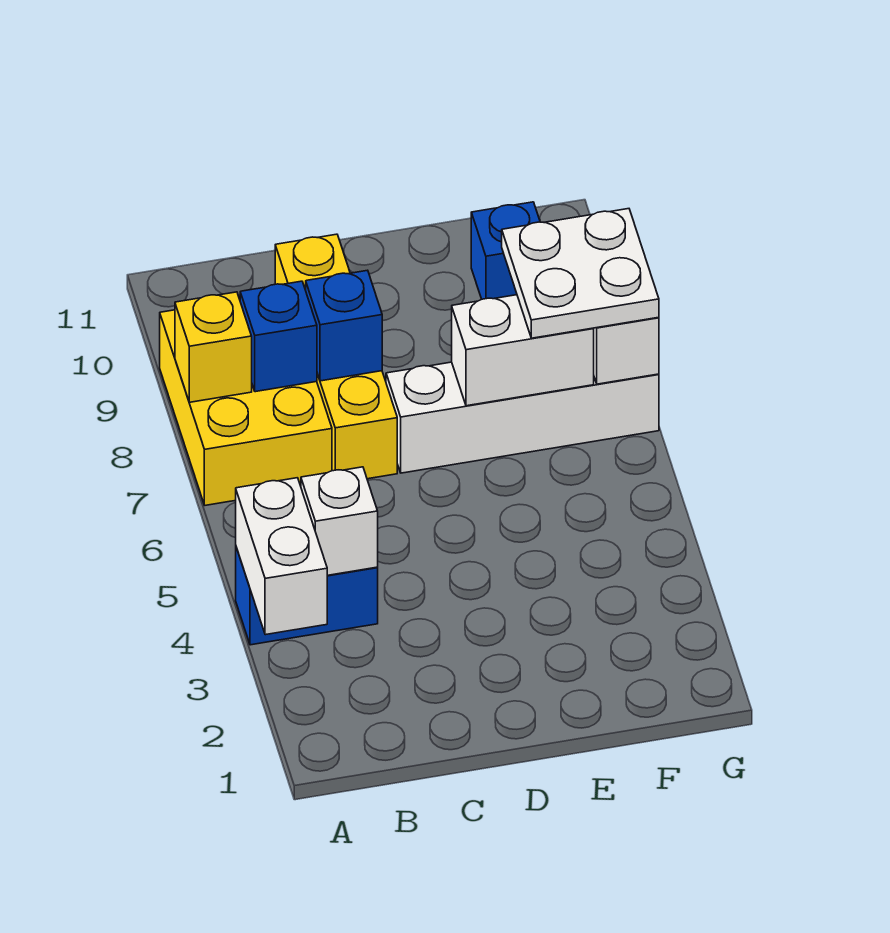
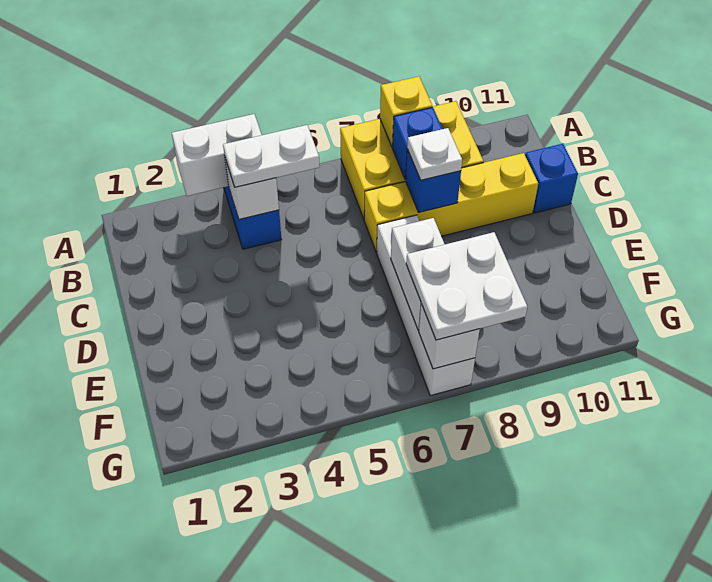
none -> white plate B4:B5 level 3
none -> white plate C8 level 3
blue brick F10 level 1 -> blue brick C11 level 1

